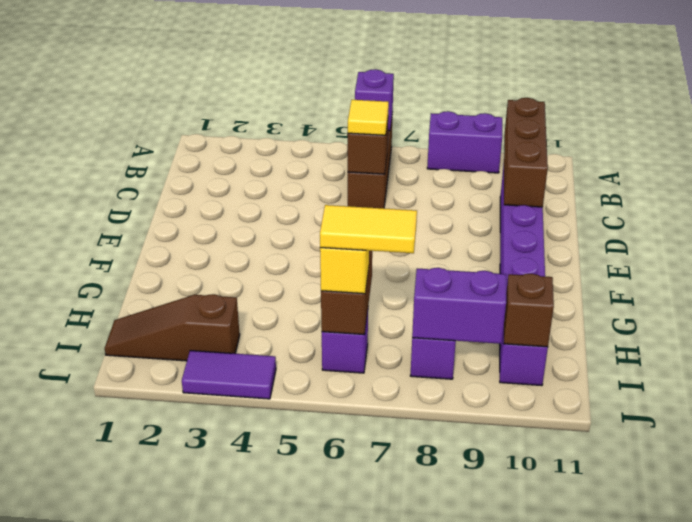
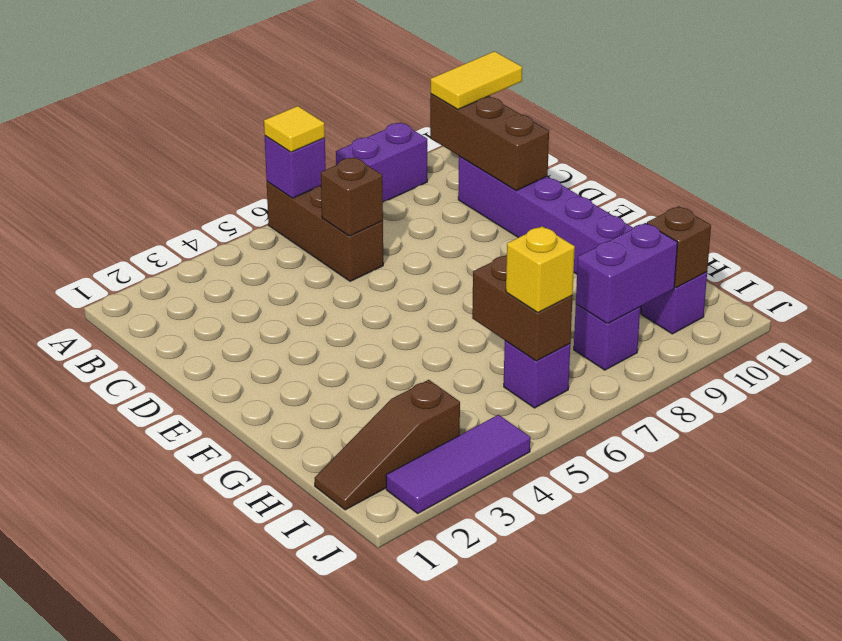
yellow tile C6 level 3 -> yellow tile A6 level 3
yellow tile I6:I7 level 4 -> yellow tile B10:B11 level 3
purple tile J3:J4 level 1 -> purple tile J2:J4 level 1

